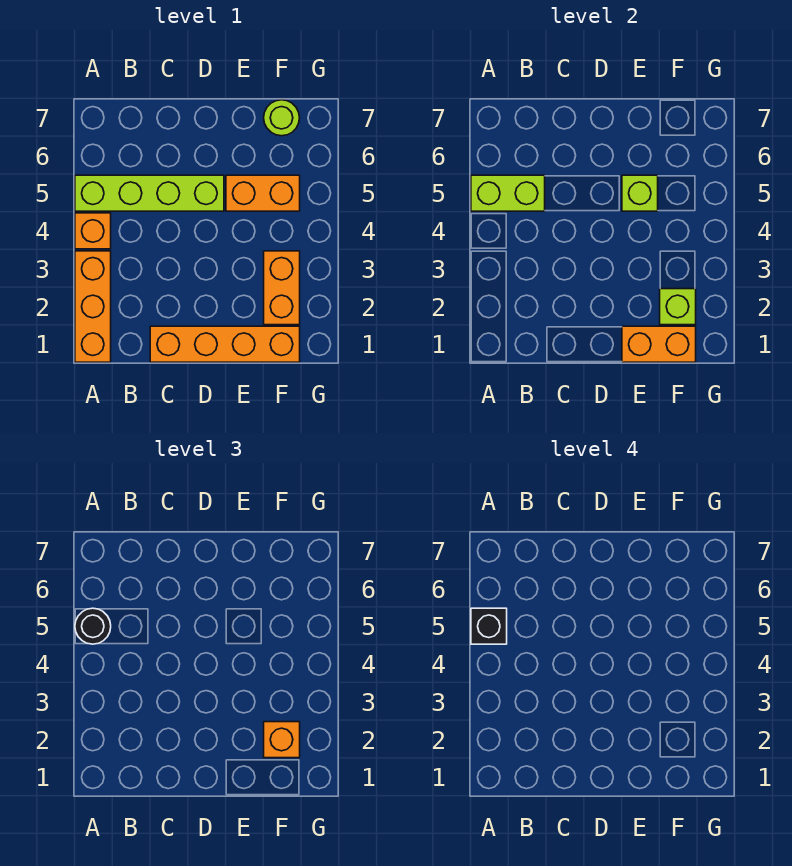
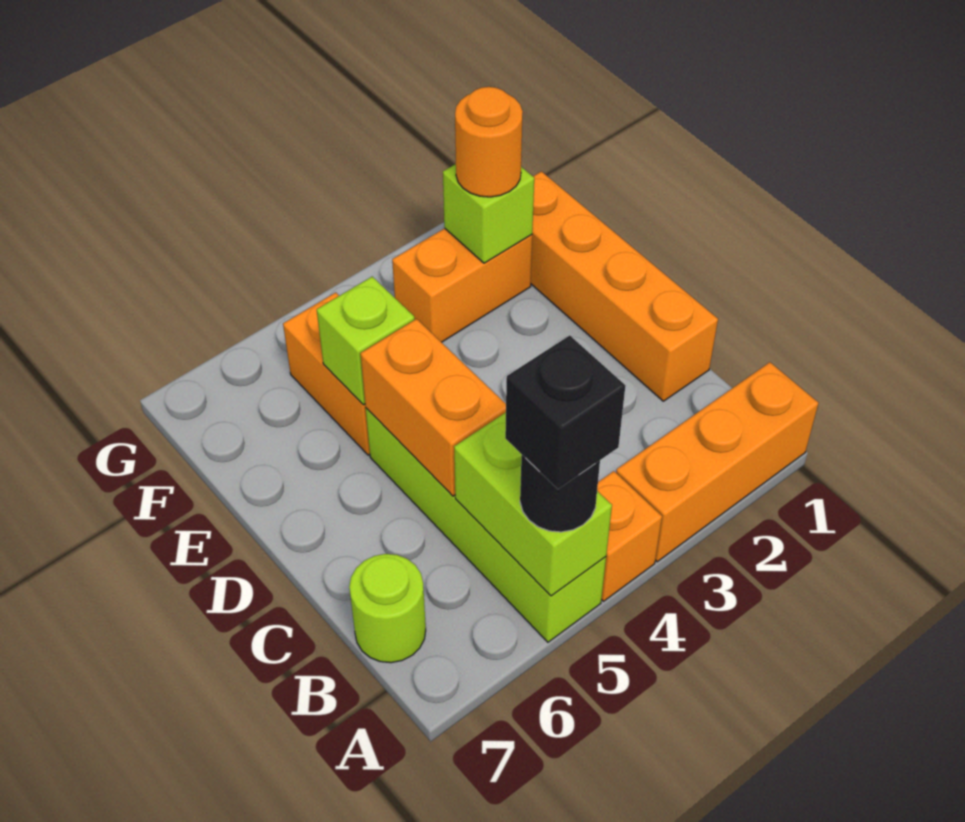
orange brick E1:F1 level 2 -> orange brick C5:D5 level 2
orange brick F2 level 3 -> orange round brick F2 level 3
lime round brick F7 level 1 -> lime round brick B7 level 1

